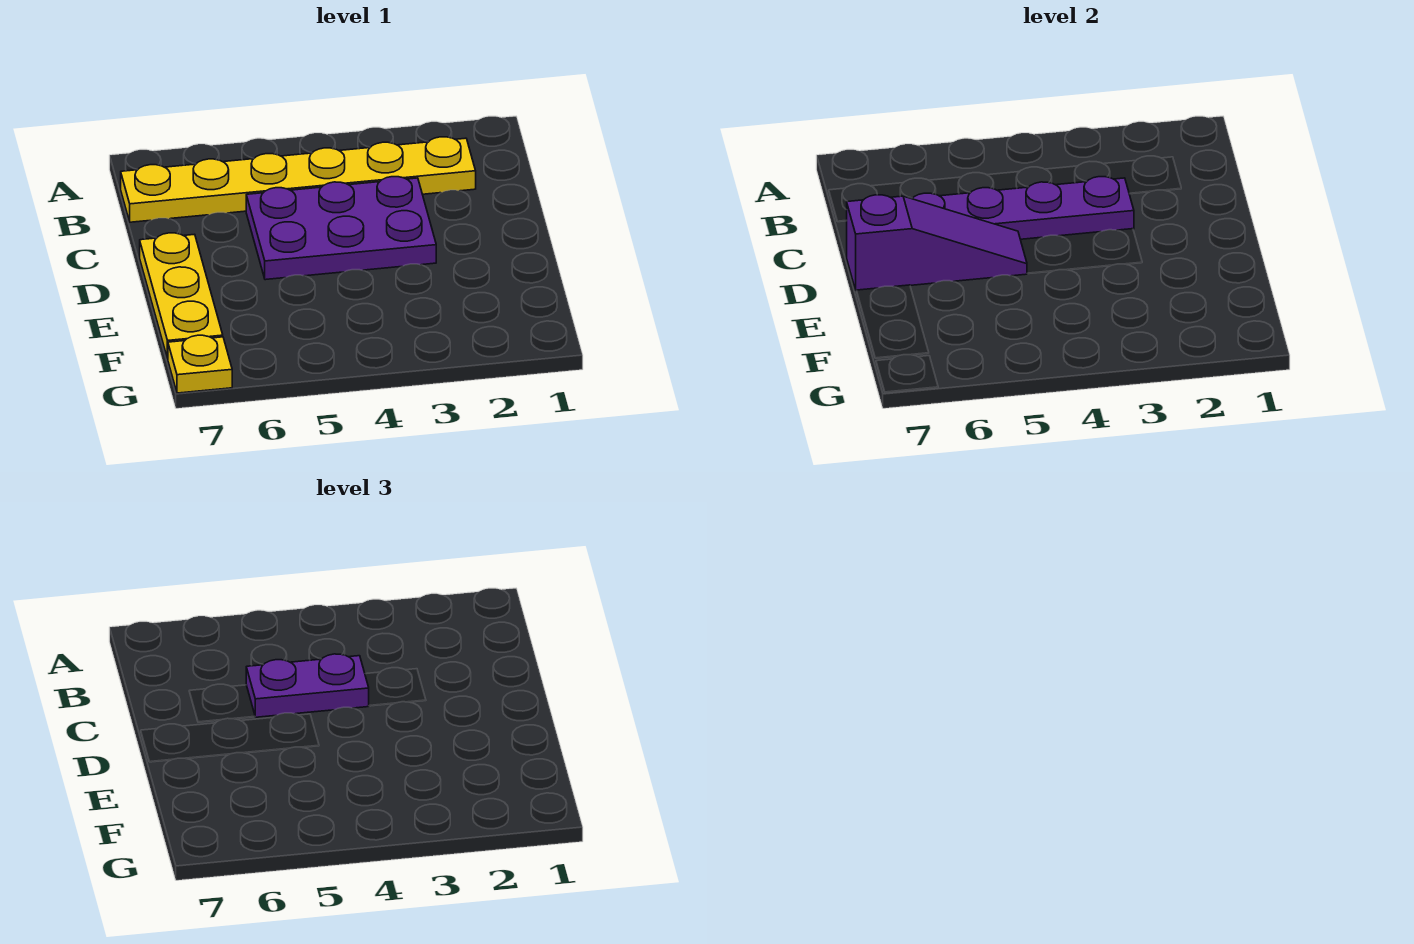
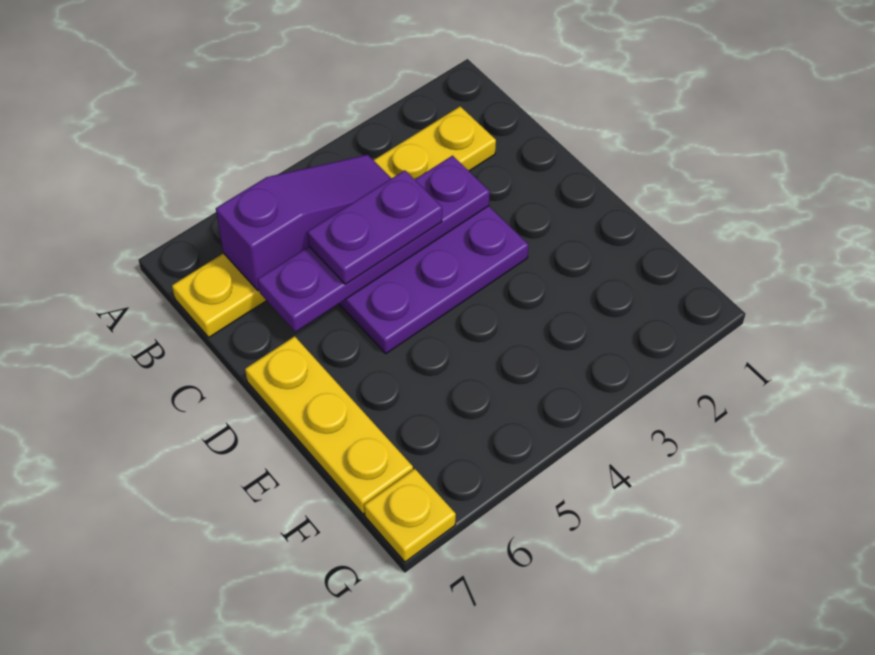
purple slope D5:D7 level 2 top 7 -> purple slope B4:B6 level 2 top 6

